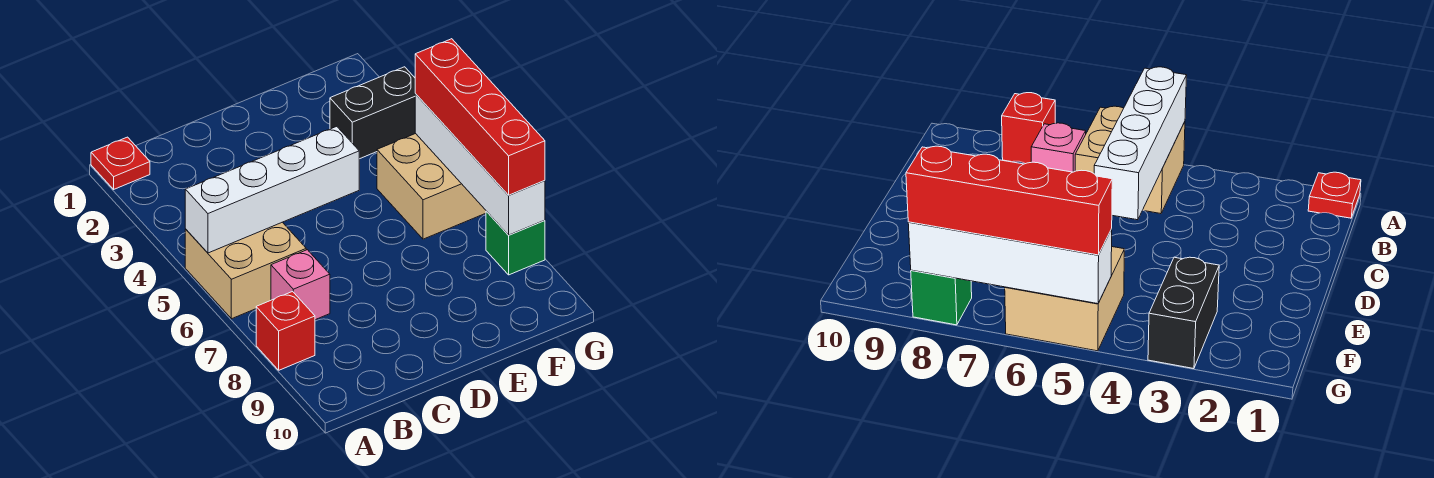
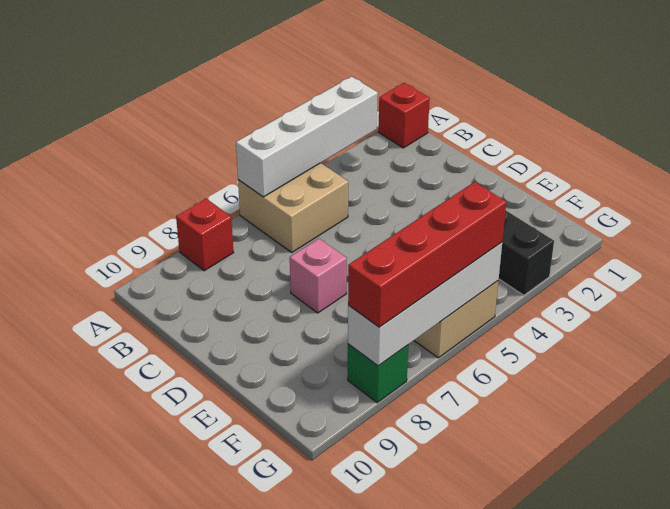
red plate A1 level 1 -> red brick A1 level 1
white brick A5:D5 level 2 -> white brick A3:A6 level 2
pink brick B7 level 1 -> pink brick D7 level 1

